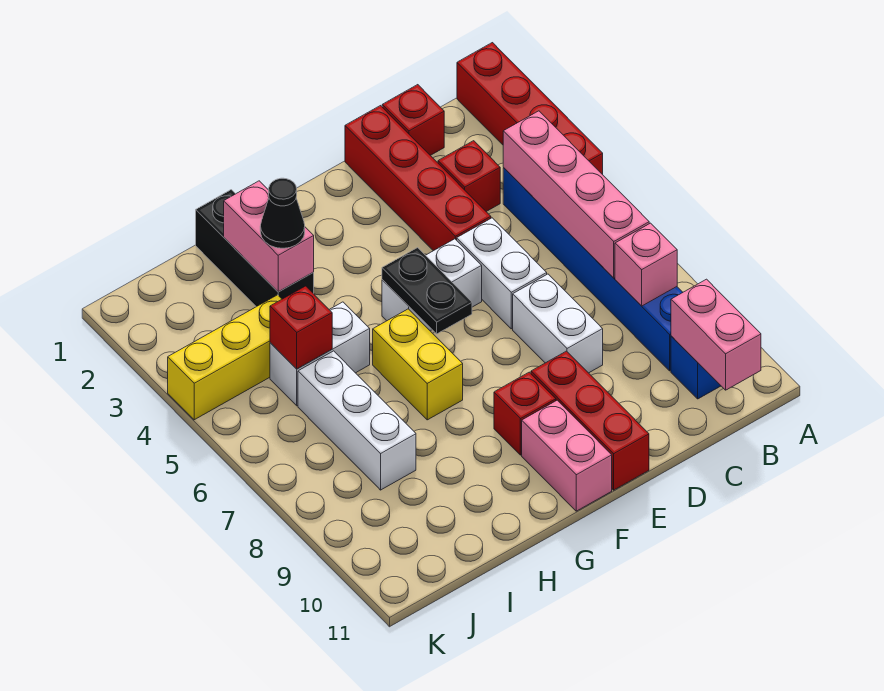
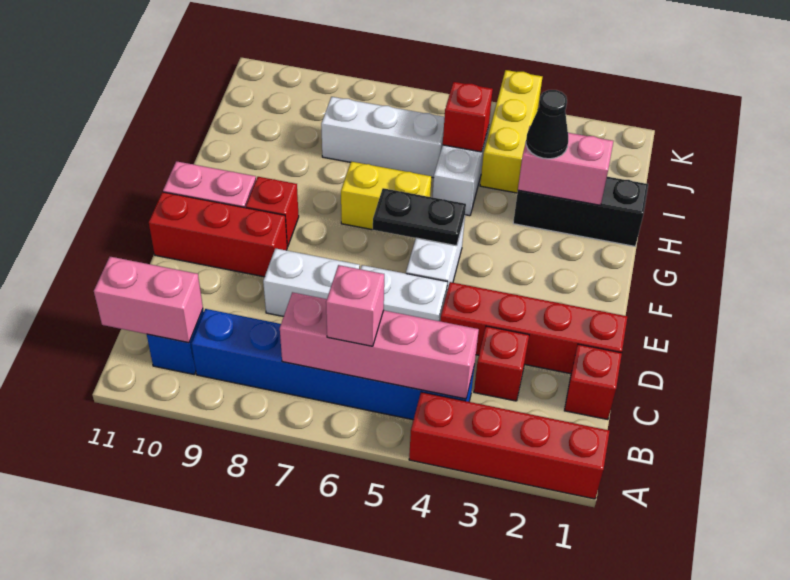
pink brick B8 level 2 -> pink brick B6 level 3

